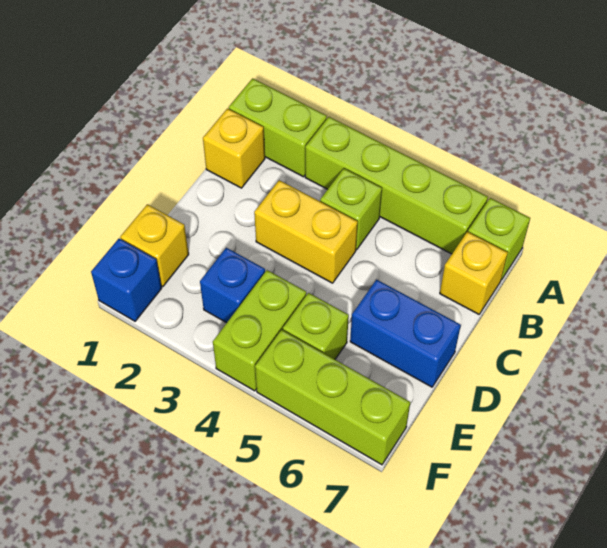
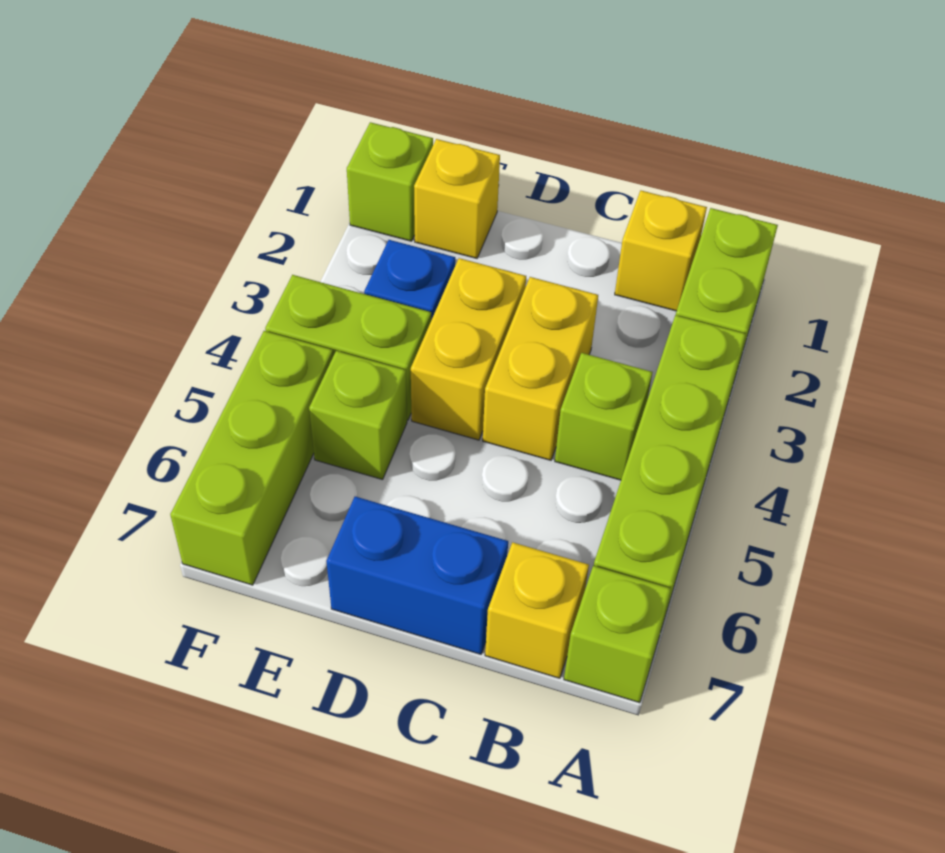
none -> yellow brick D3:D4 level 1
blue brick D6:D7 level 1 -> blue brick C7:D7 level 1
blue brick F1 level 1 -> lime brick F1 level 1

